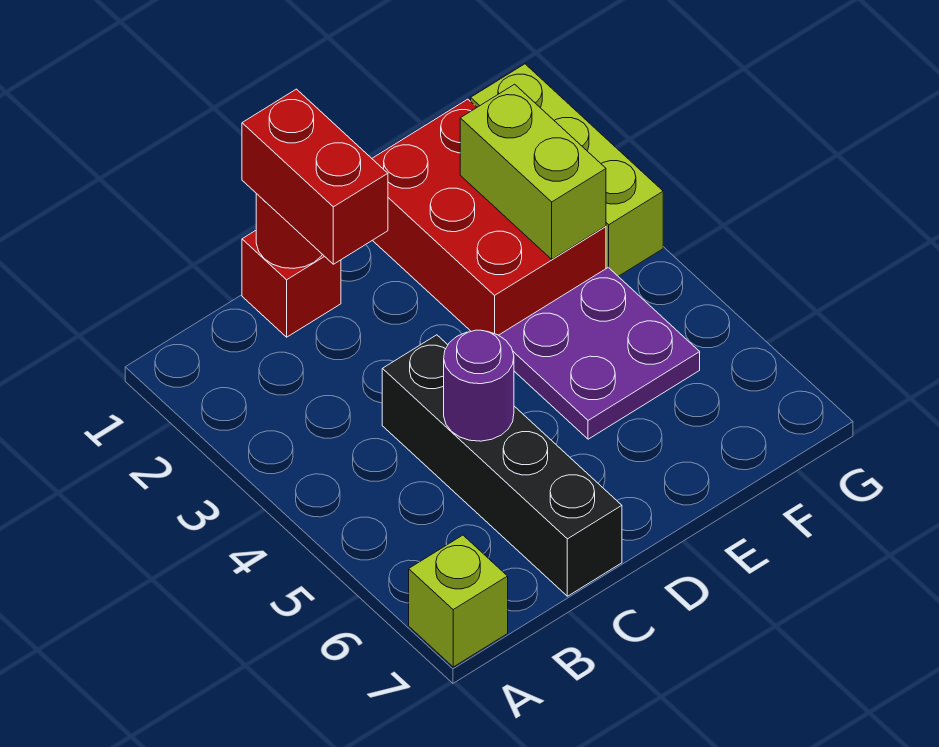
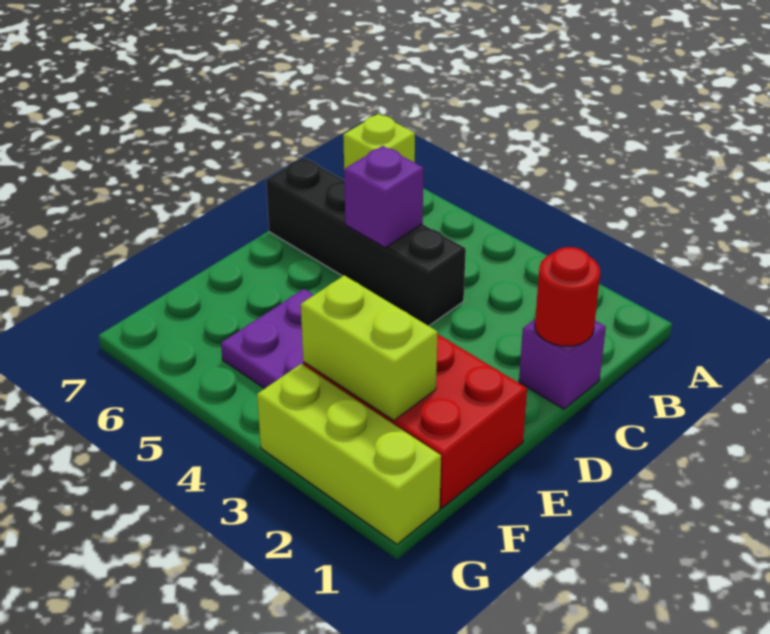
red brick C1 level 1 -> purple brick C1 level 1
red brick C1:C2 level 3 -> none
purple round brick C5 level 2 -> purple brick C5 level 2

